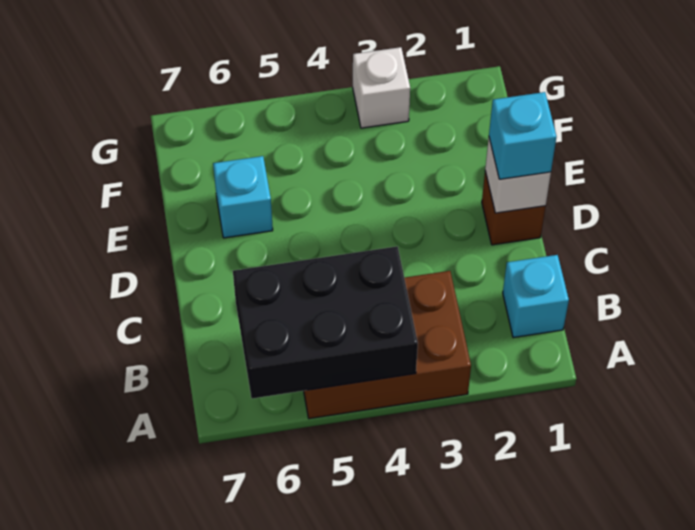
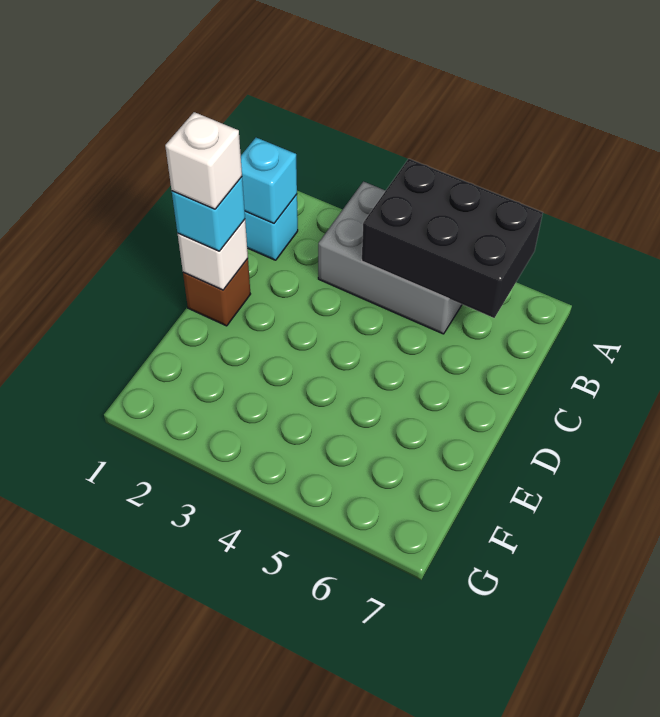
brown brick A3:B5 level 1 -> grey brick A3:B5 level 1
cyan brick E6 level 1 -> cyan brick B1 level 2
white brick G3 level 1 -> white brick D1 level 4

